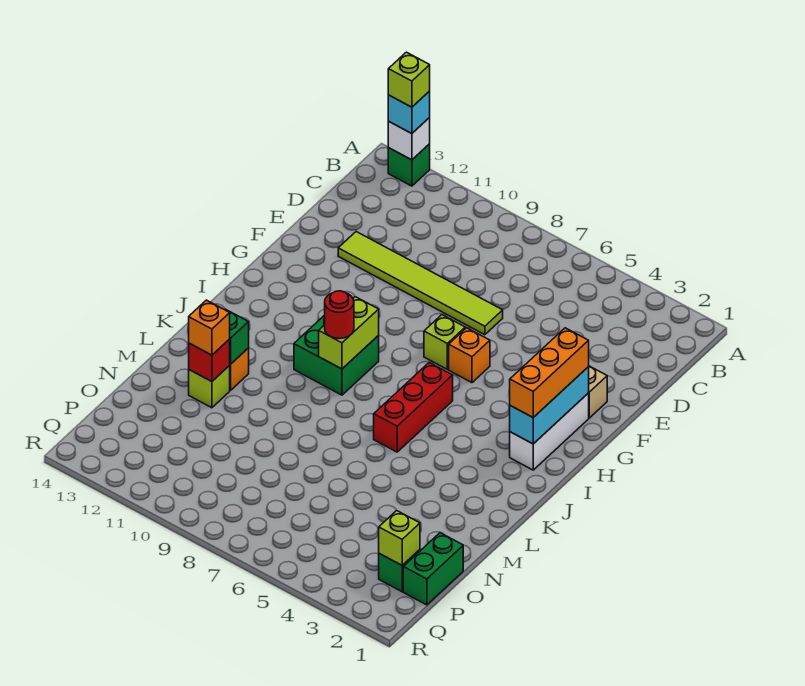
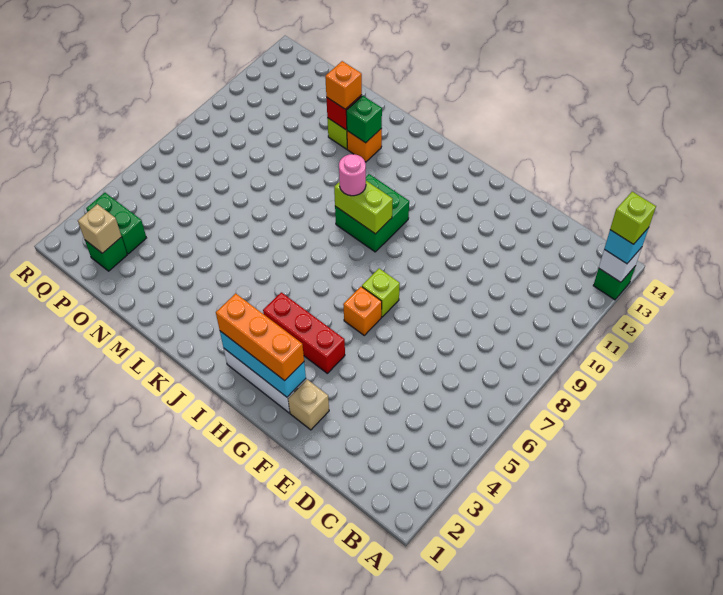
lime tile E7:E12 level 1 -> none
red brick I6:K6 level 1 -> red brick G4:I4 level 1
red round brick J9 level 3 -> pink round brick J9 level 3
green brick O1:P1 level 1 -> green brick P3:Q3 level 1
lime brick P2 level 2 -> tan brick P2 level 2

